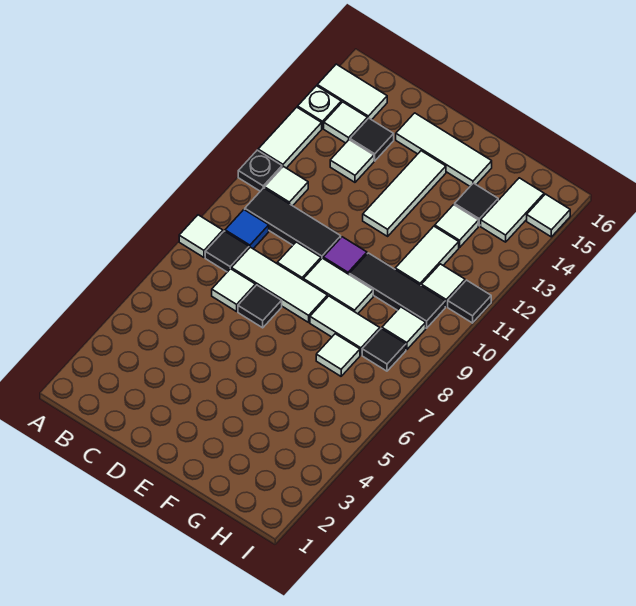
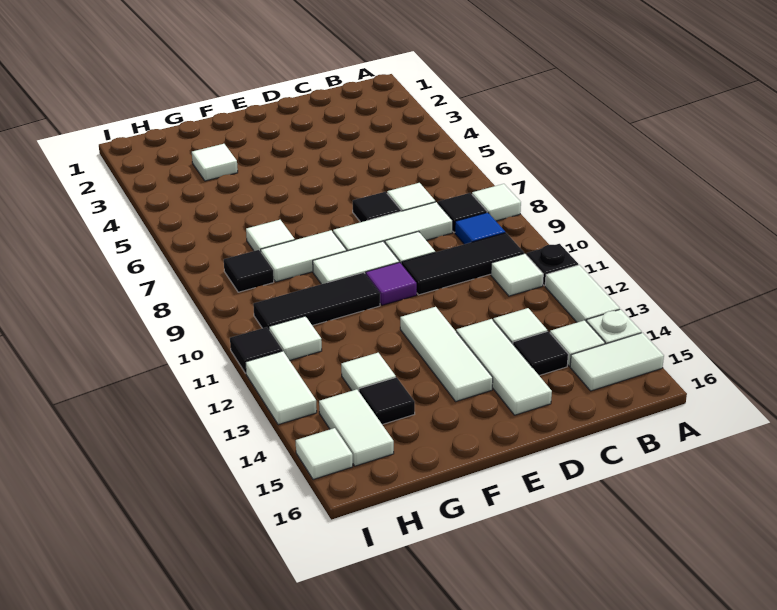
white tile D15:F15 level 1 -> white tile D13:D15 level 1
white tile G11:G12 level 1 -> white tile I12:I13 level 1
white tile H9 level 1 -> white tile G3 level 1

